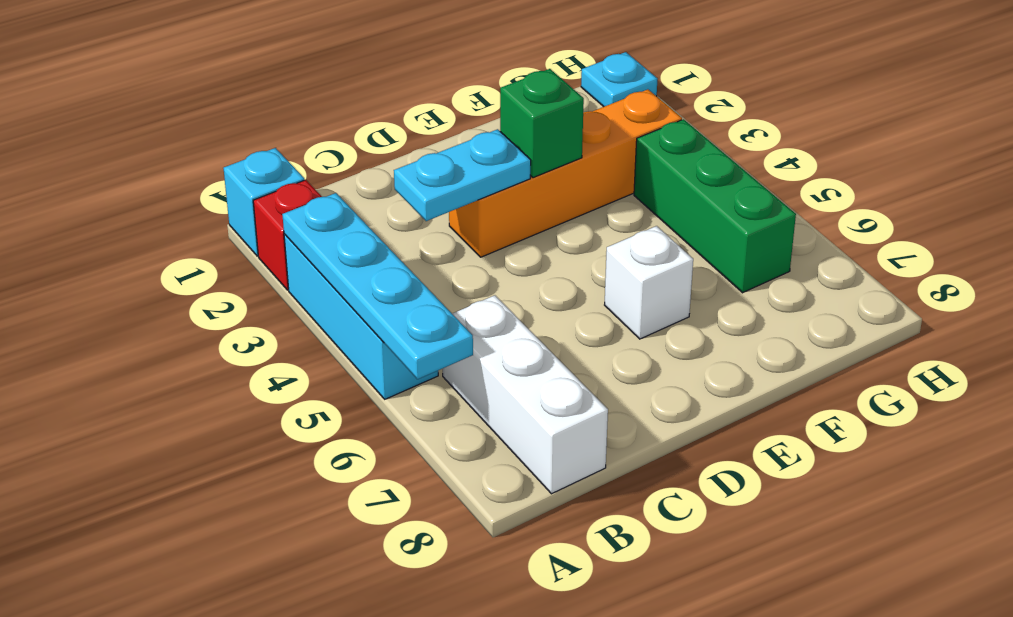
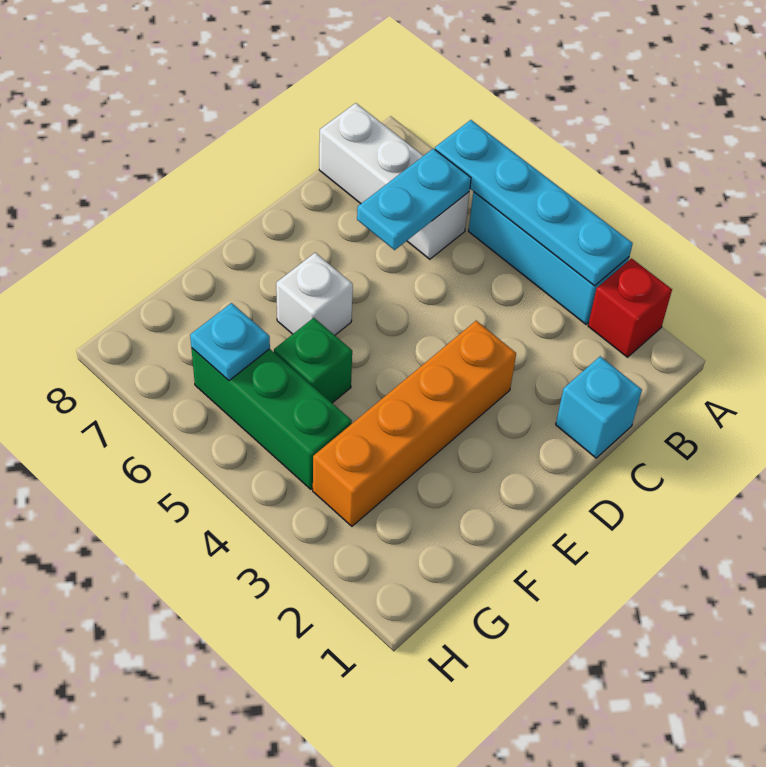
cyan brick A1 level 1 -> cyan brick C1 level 1
cyan plate C3:D3 level 2 -> cyan plate B6:C6 level 2
green brick E3 level 2 -> green brick F5 level 1
cyan plate H1 level 1 -> cyan plate G6 level 2

